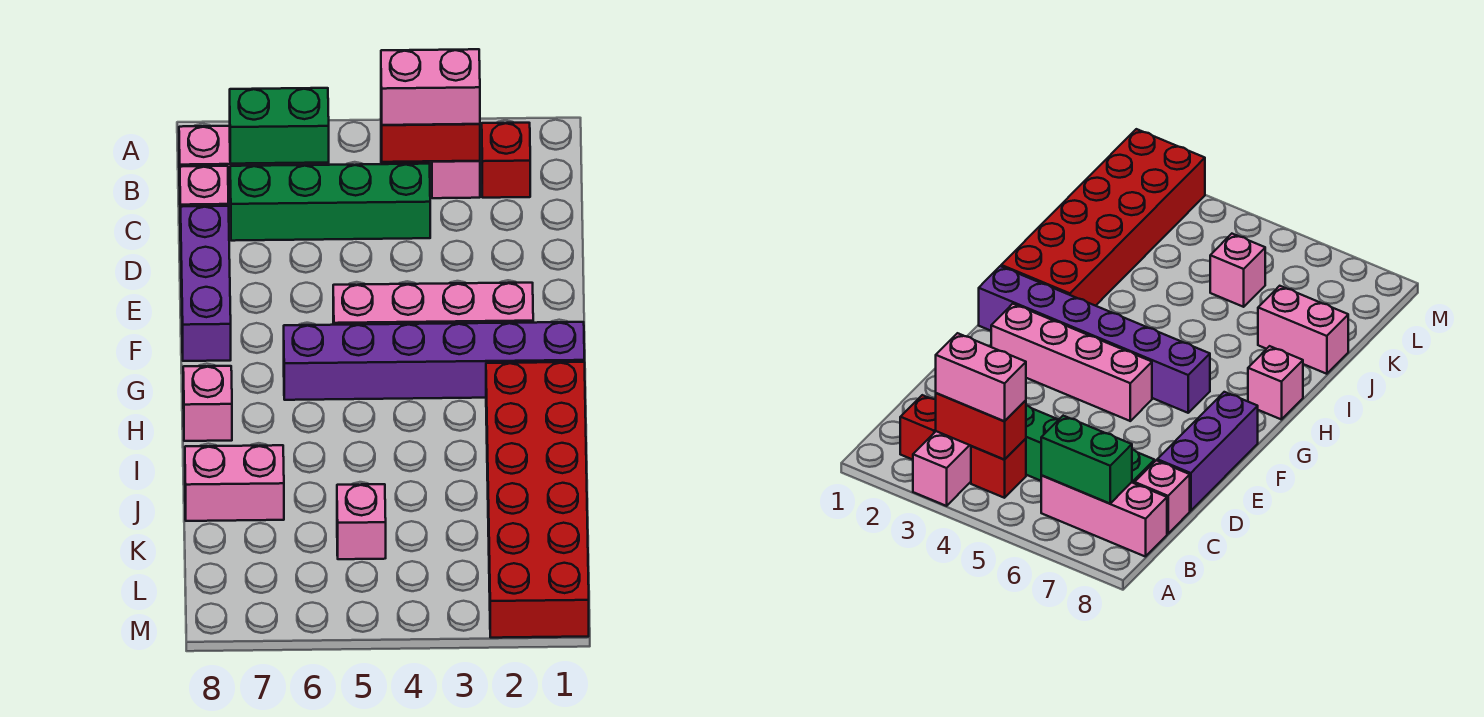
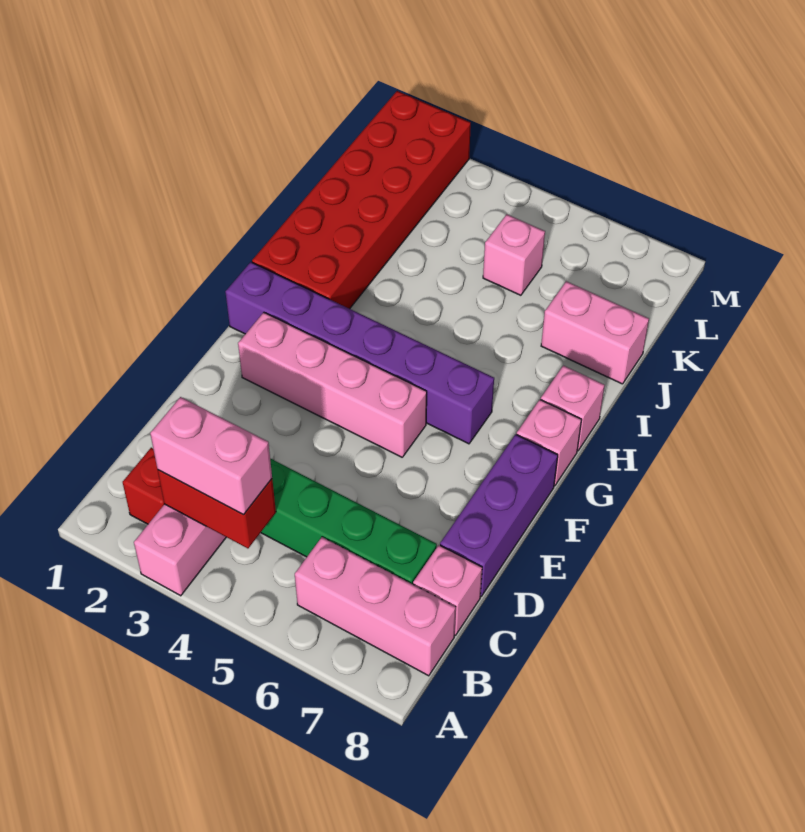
red brick B4 level 1 -> none
green brick B6:B7 level 2 -> none
none -> pink brick G8 level 1

